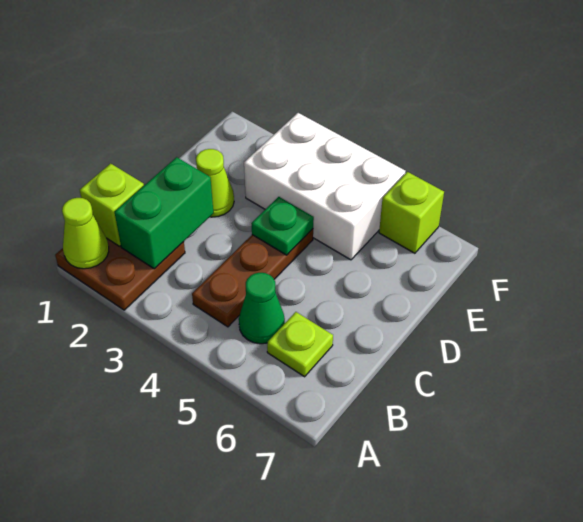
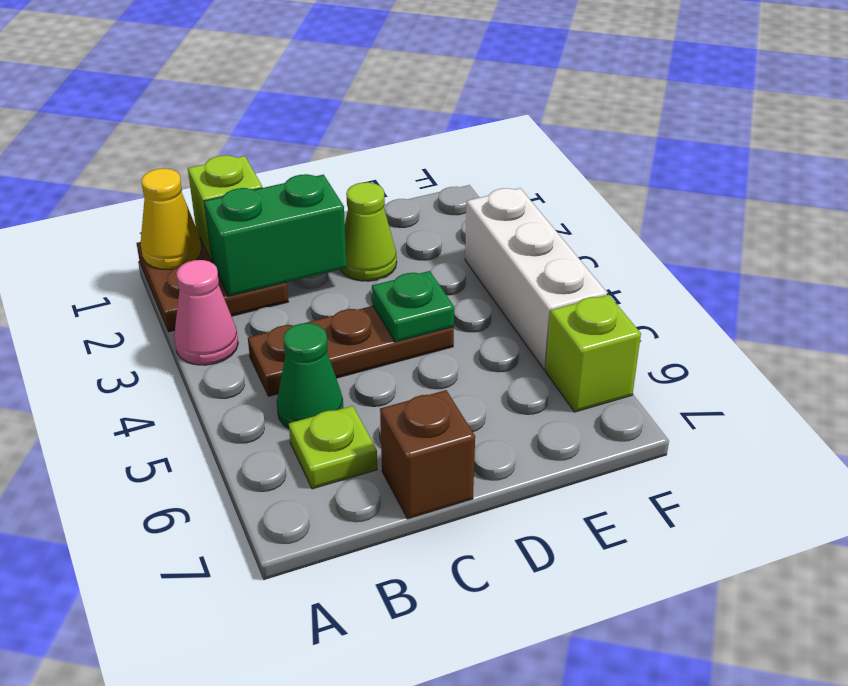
lime cone A1 level 2 -> yellow cone A1 level 2
none -> pink cone A3 level 1
none -> brown brick C7 level 1
white brick E3:F5 level 1 -> white brick F3:F5 level 1

